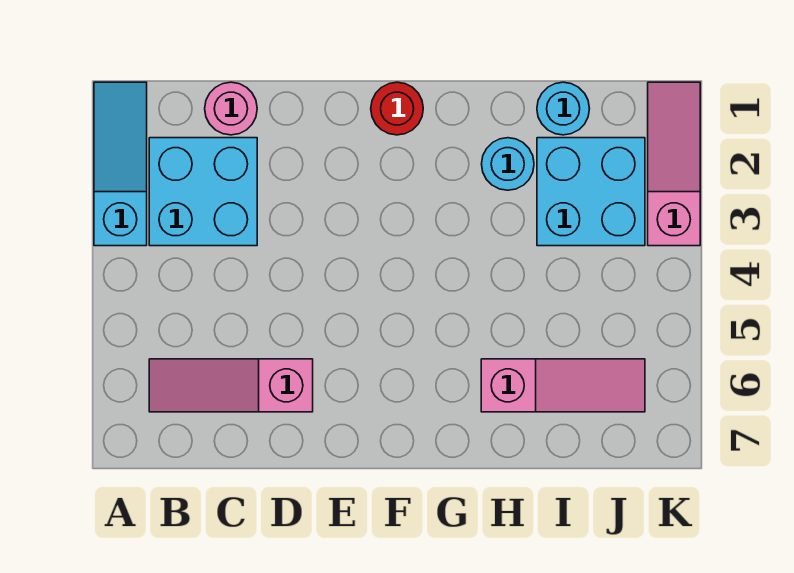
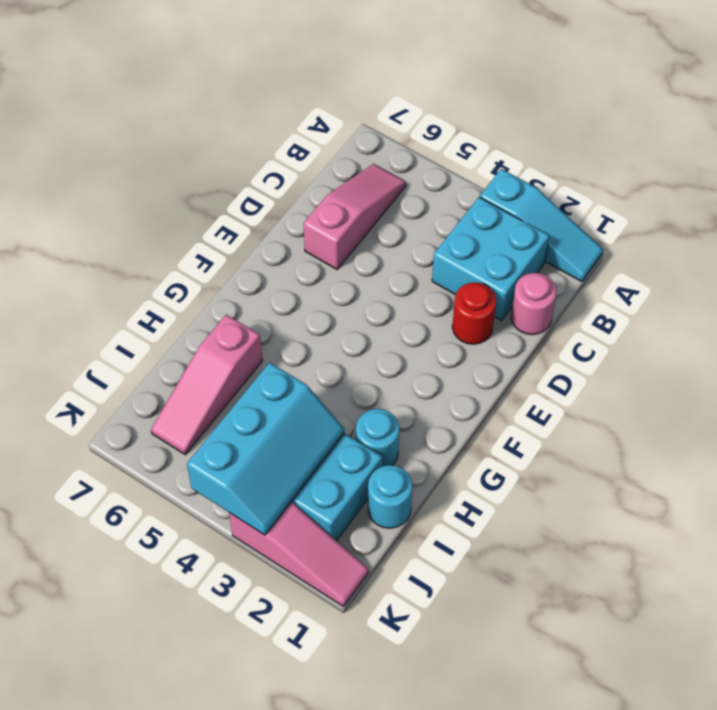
red round brick F1 level 1 -> red round brick D2 level 1
none -> cyan slope I3:K4 level 2 top 4

